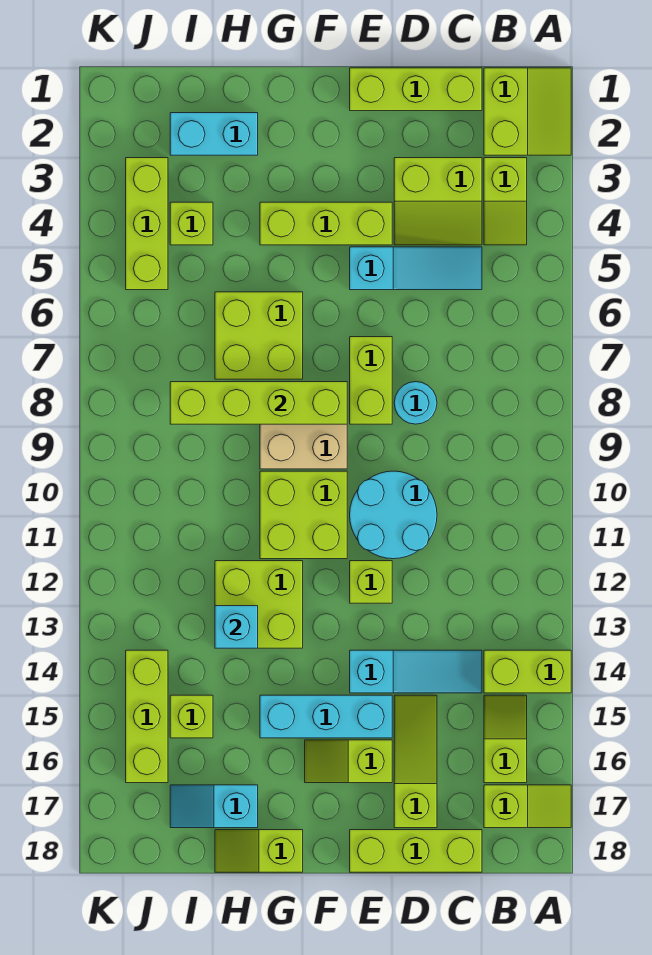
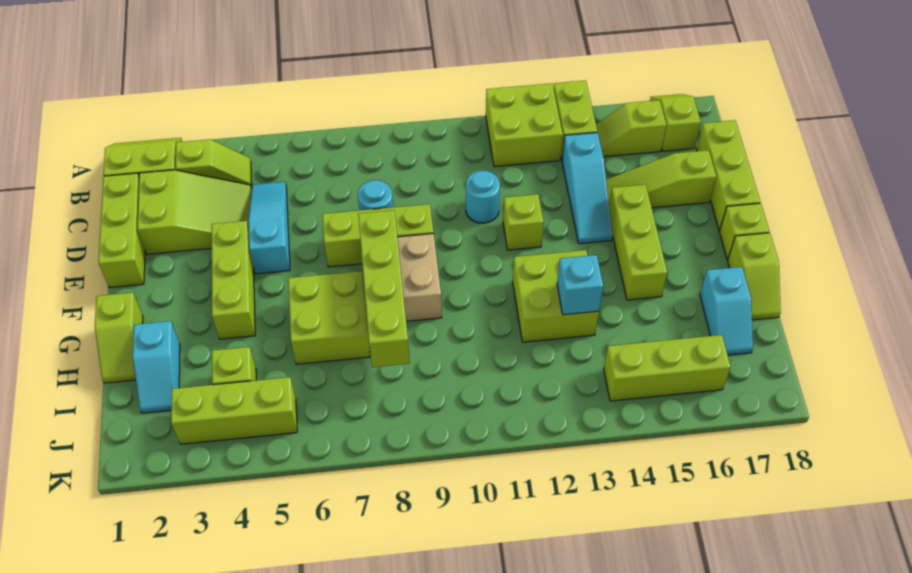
lime slope C3:D4 level 1 top 3 -> lime slope C2:D4 level 1 top 2
cyan slope C14:E14 level 1 top E -> cyan slope C14:E14 level 1 top C
cyan round brick D10:E11 level 1 -> cyan round brick D11 level 1
lime brick E7:E8 level 1 -> lime brick E7:E9 level 1
cyan brick E15:G15 level 1 -> lime brick E15:G15 level 1
lime slope E16:F16 level 1 top E -> lime slope G1:H1 level 1 top G
lime brick F10:G11 level 1 -> lime brick A12:B13 level 1
cyan brick H2:I2 level 1 -> cyan slope H2:I2 level 1 top H
lime brick I15 level 1 -> lime brick F18 level 1

